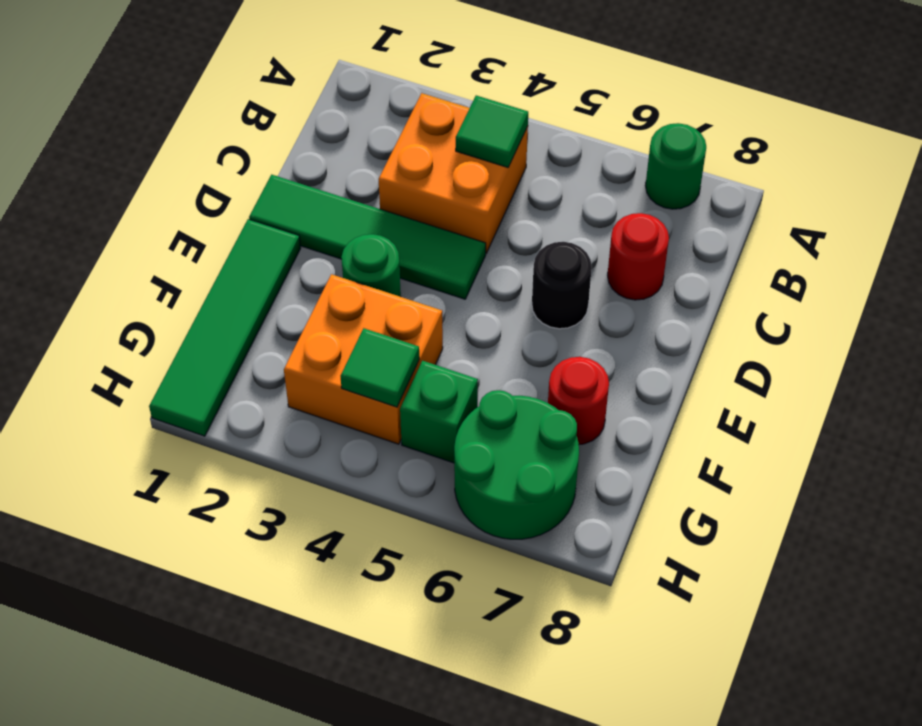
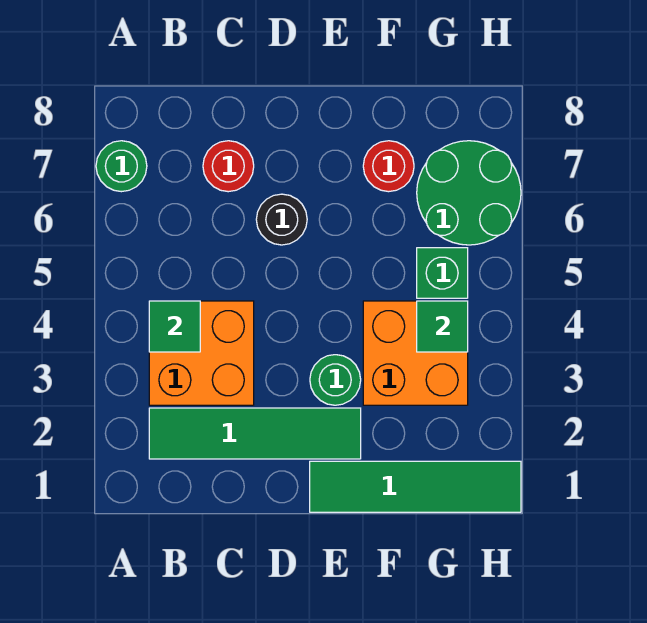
green tile D1:D4 level 1 -> green tile B2:E2 level 1

